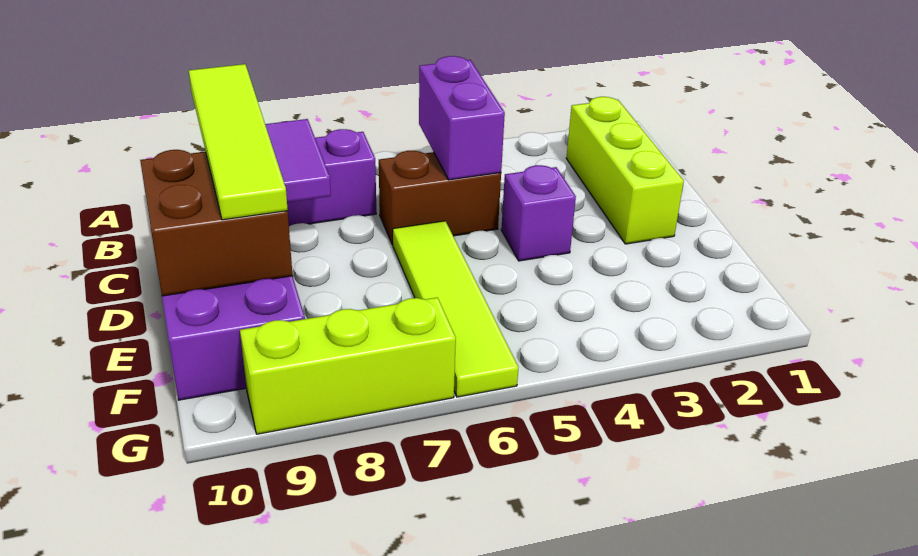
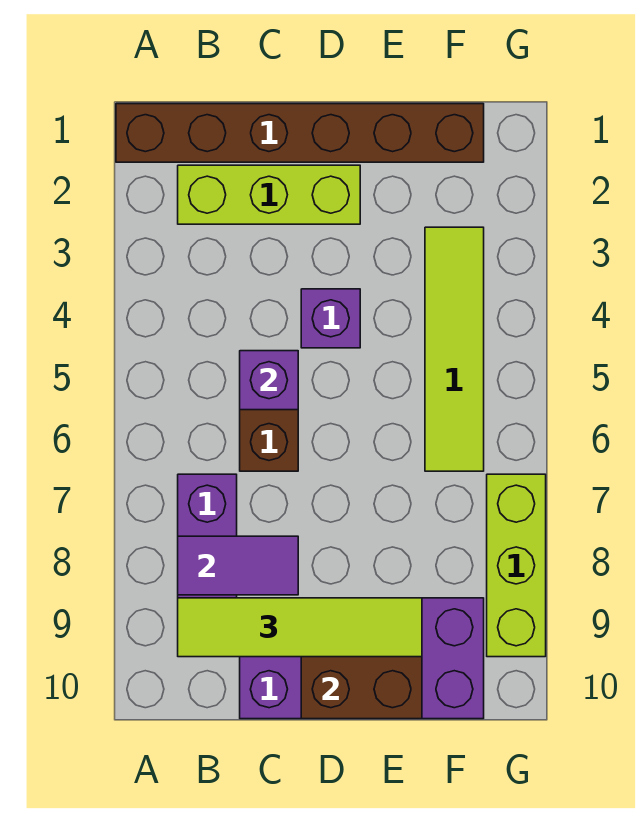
none -> brown brick A1:F1 level 1
purple brick B5:C5 level 2 -> purple brick C5 level 2
lime tile D6:G6 level 1 -> lime tile F3:F6 level 1

